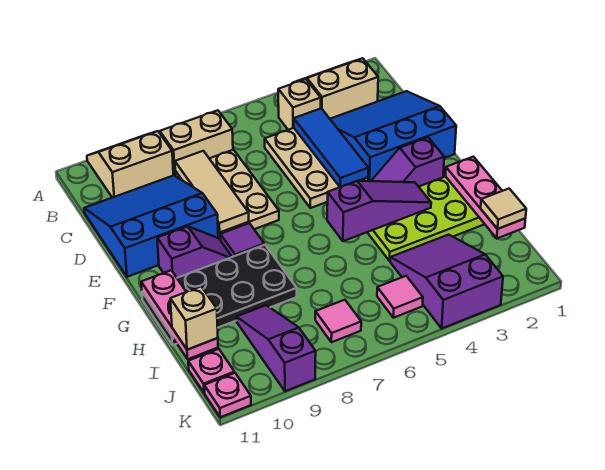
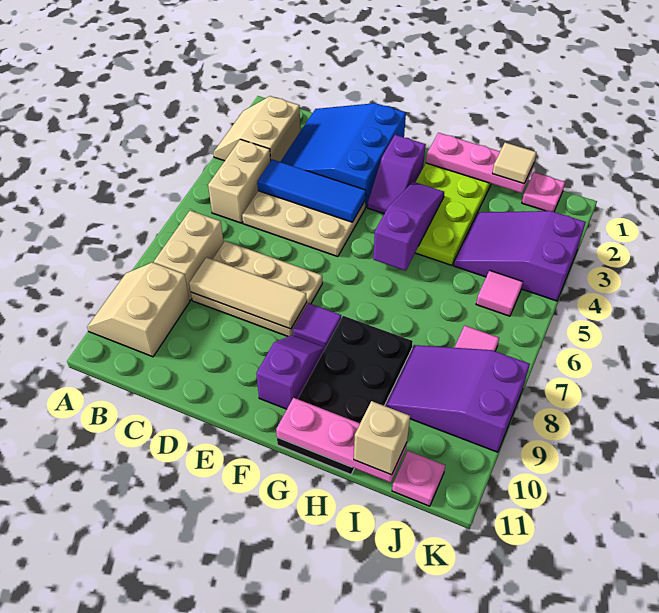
tan brick B4 level 1 -> tan brick B4:B5 level 1
blue slope C9:E11 level 1 top E -> none
purple slope I9:K9 level 1 top K -> purple slope I8:K9 level 1 top K
pink plate K11 level 1 -> pink plate J1 level 1

